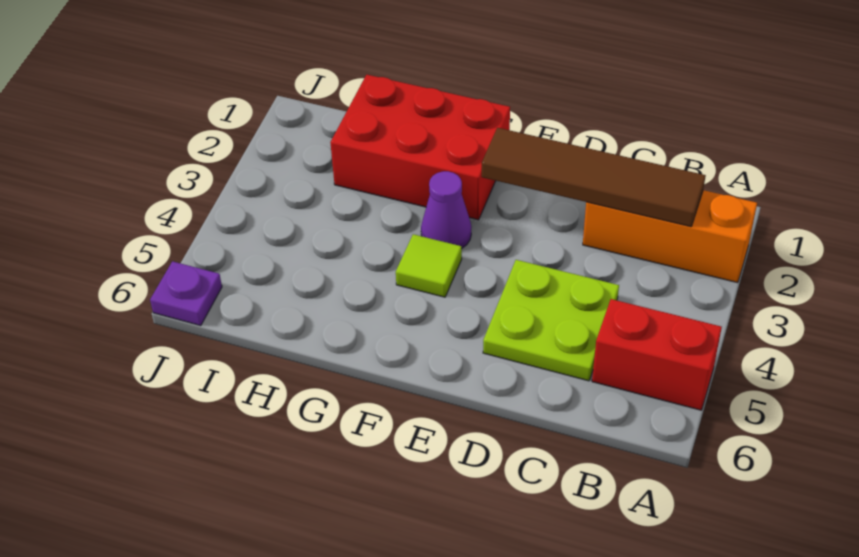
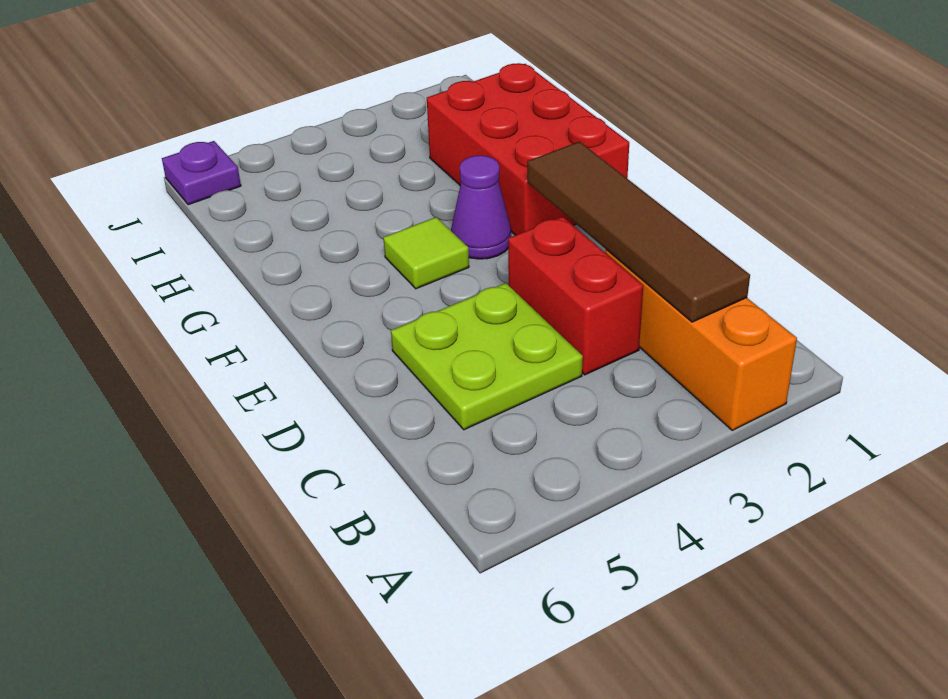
red brick A5:B5 level 1 -> red brick C3:D3 level 1

